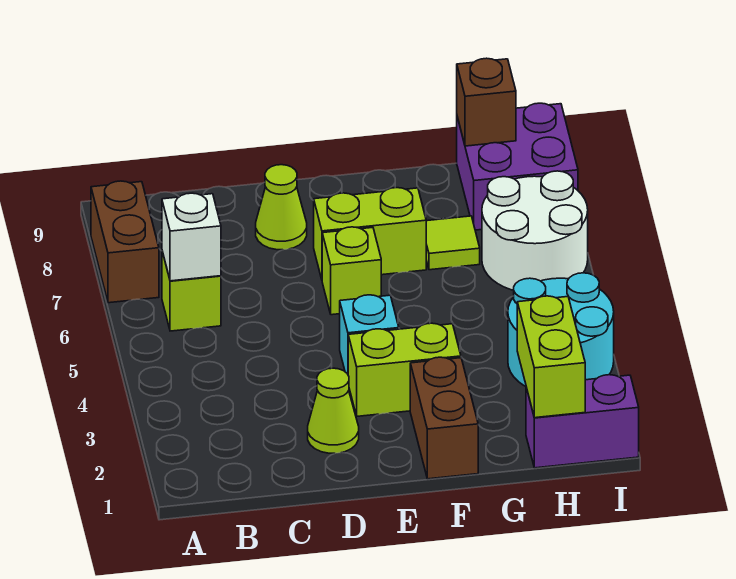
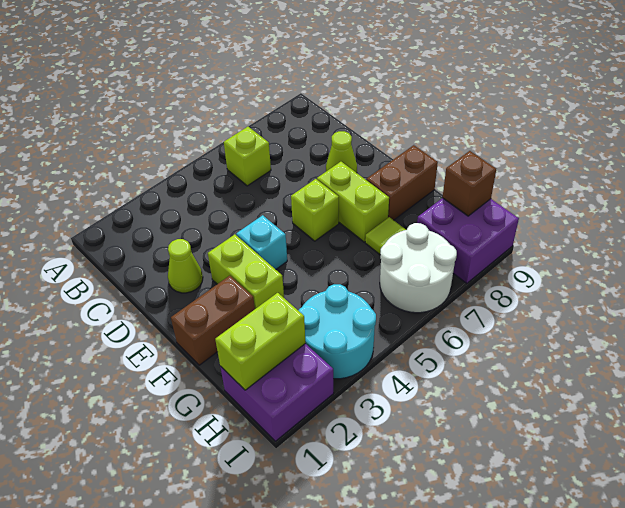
brown brick A7:A8 level 1 -> brown brick F8:F9 level 1
white brick B6 level 2 -> none
purple brick H1:I1 level 1 -> purple brick H1:I2 level 1

